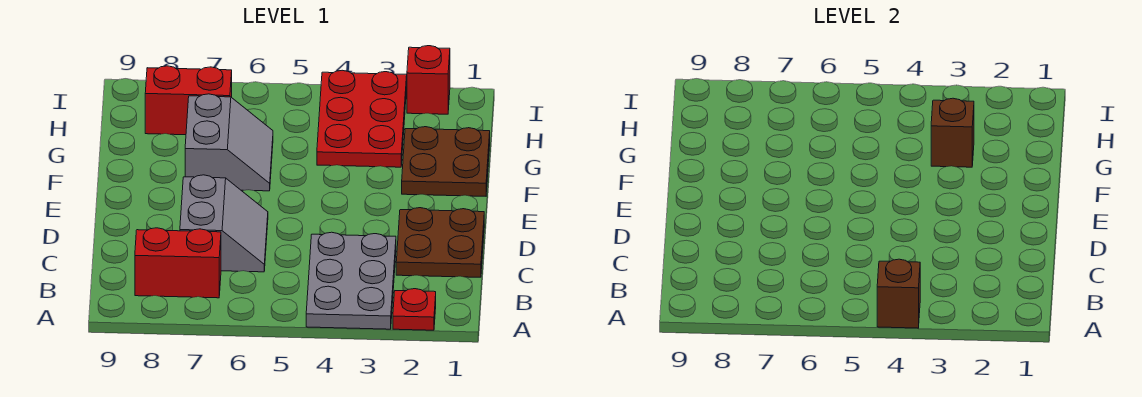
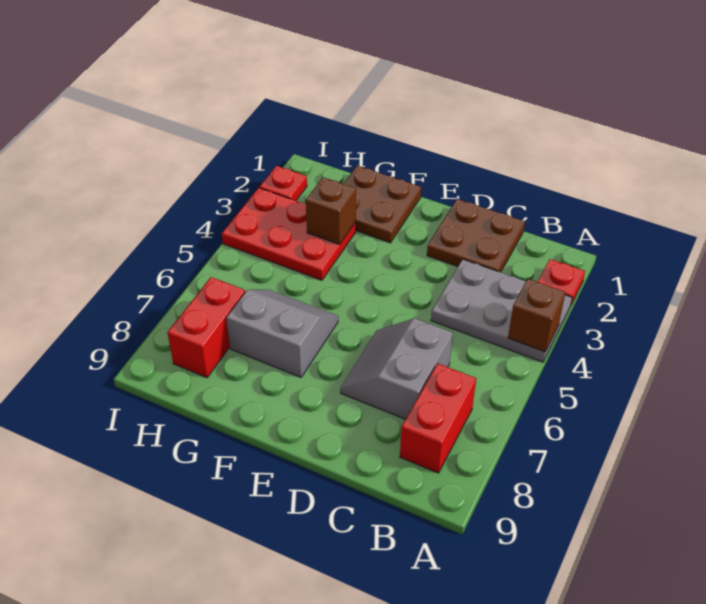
grey slope C6:D7 level 1 top 7 -> grey slope C6:D7 level 1 top C
red brick I2 level 1 -> red plate I2 level 1

